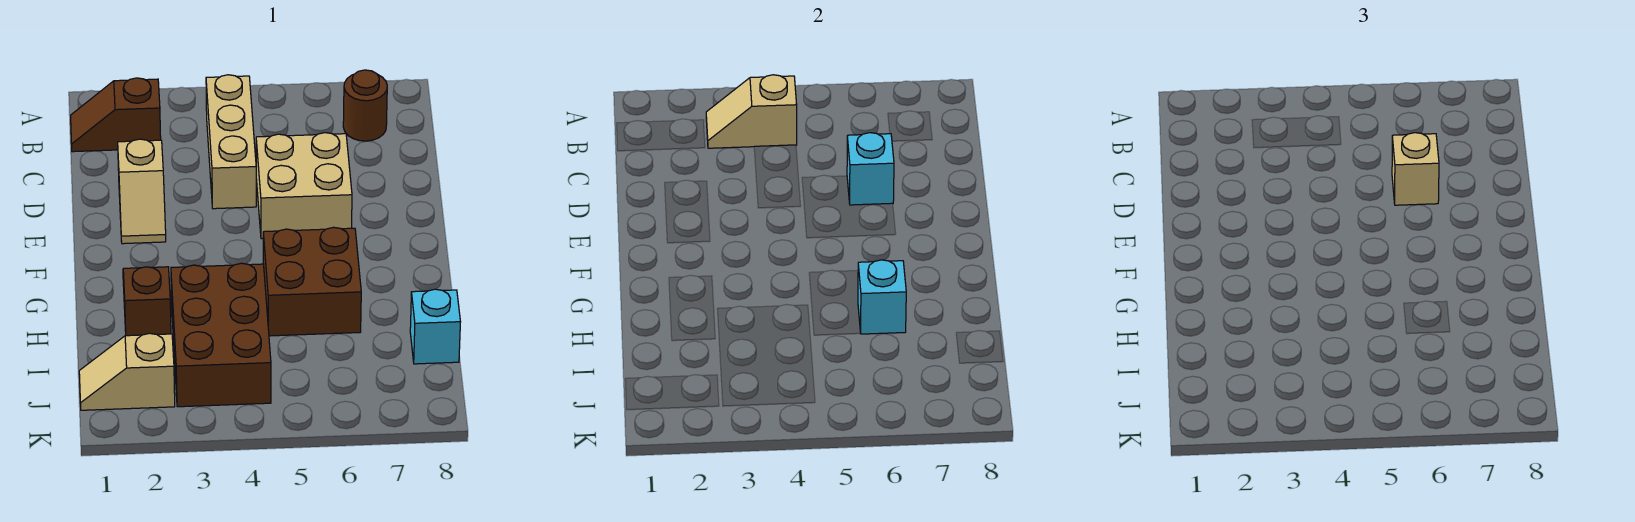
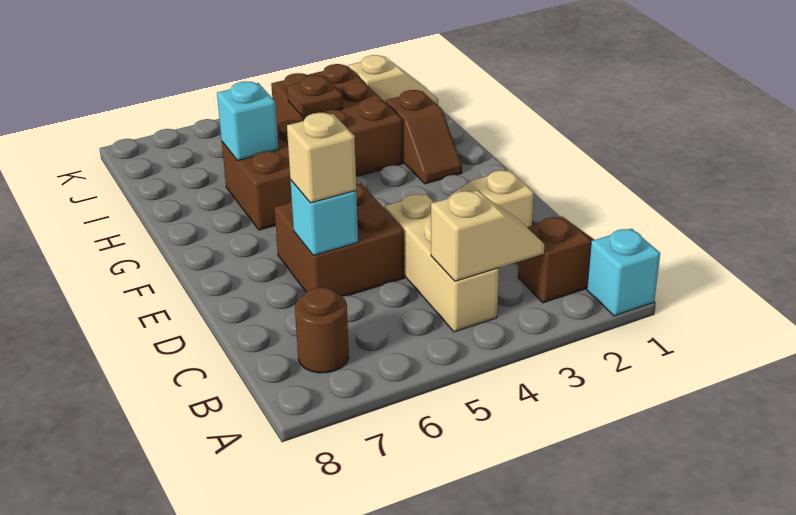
tan brick D5:E6 level 1 -> brown brick D5:E6 level 1
none -> brown plate I4 level 2
cyan brick I8 level 1 -> cyan brick A1 level 1

